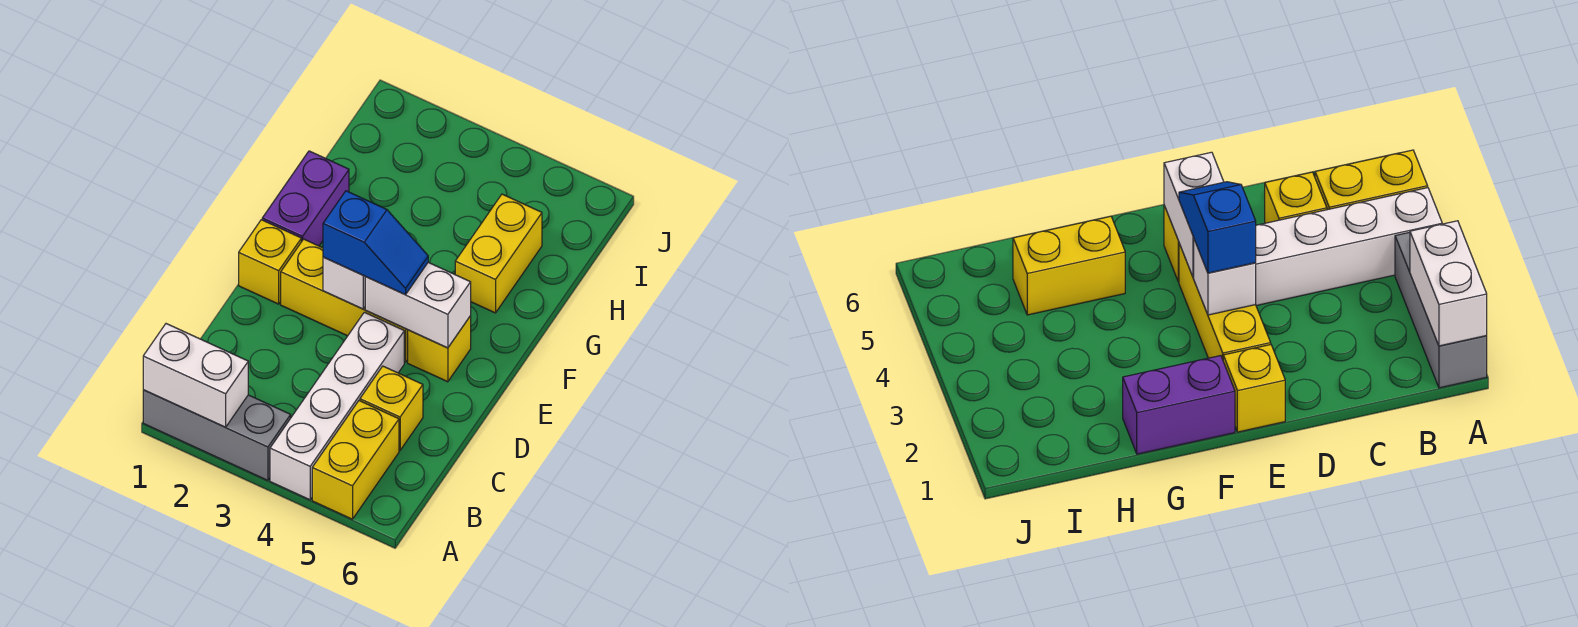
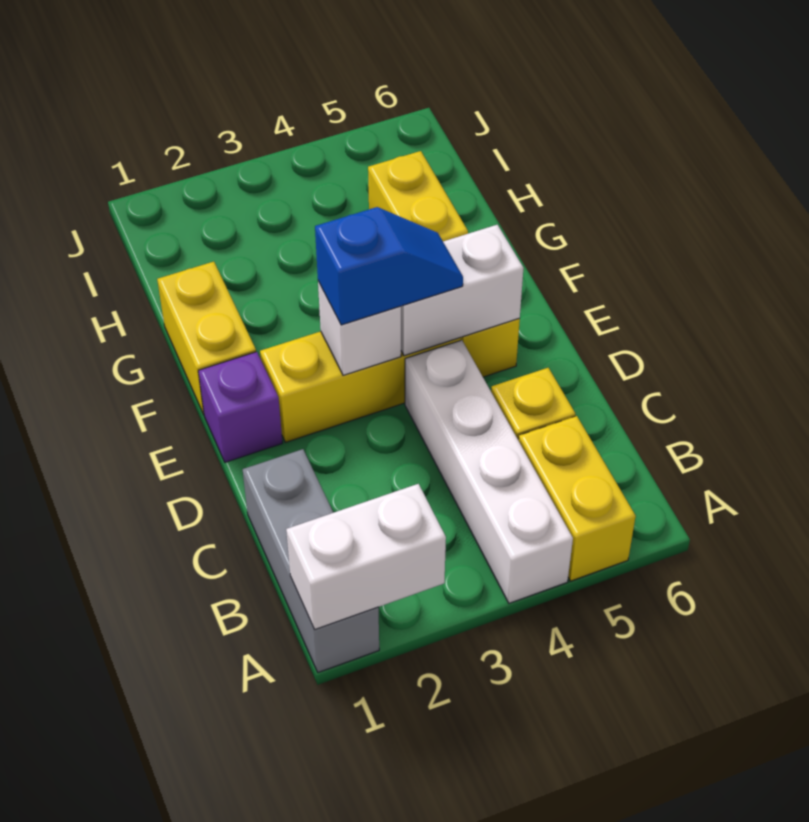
grey brick A1:A3 level 1 -> grey brick A1:C1 level 1
yellow brick E1 level 1 -> purple brick E1 level 1
purple brick F1:G1 level 1 -> yellow brick F1:G1 level 1

